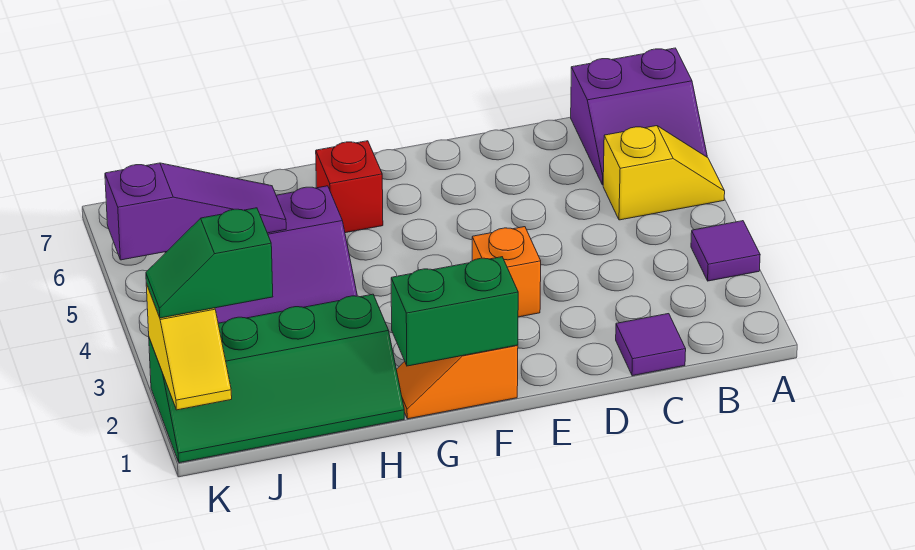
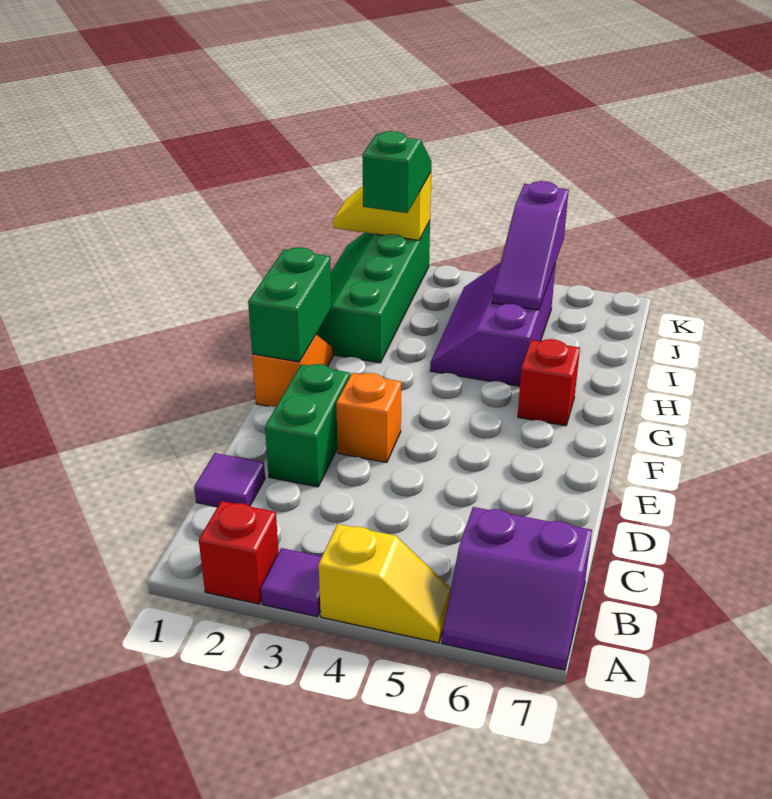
none -> red brick A2 level 1
yellow slope A5:B5 level 1 top B -> yellow slope A4:A5 level 1 top 4
purple slope A6:B7 level 1 top 7 -> purple slope A6:B7 level 1 top B
none -> green brick D2:E2 level 1

